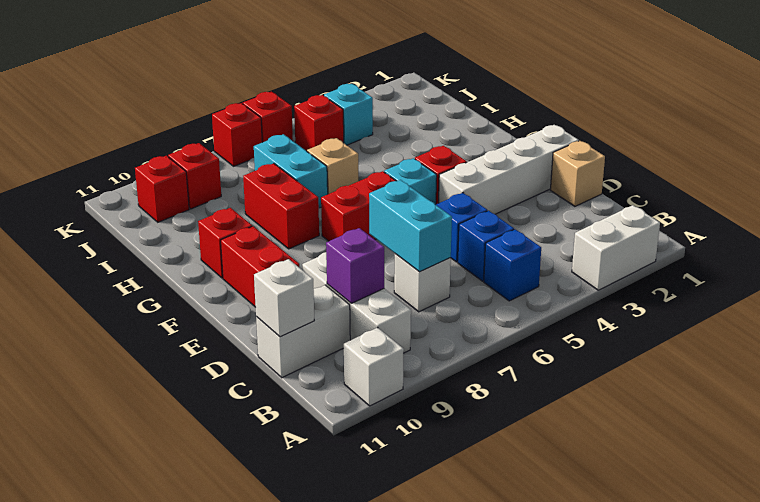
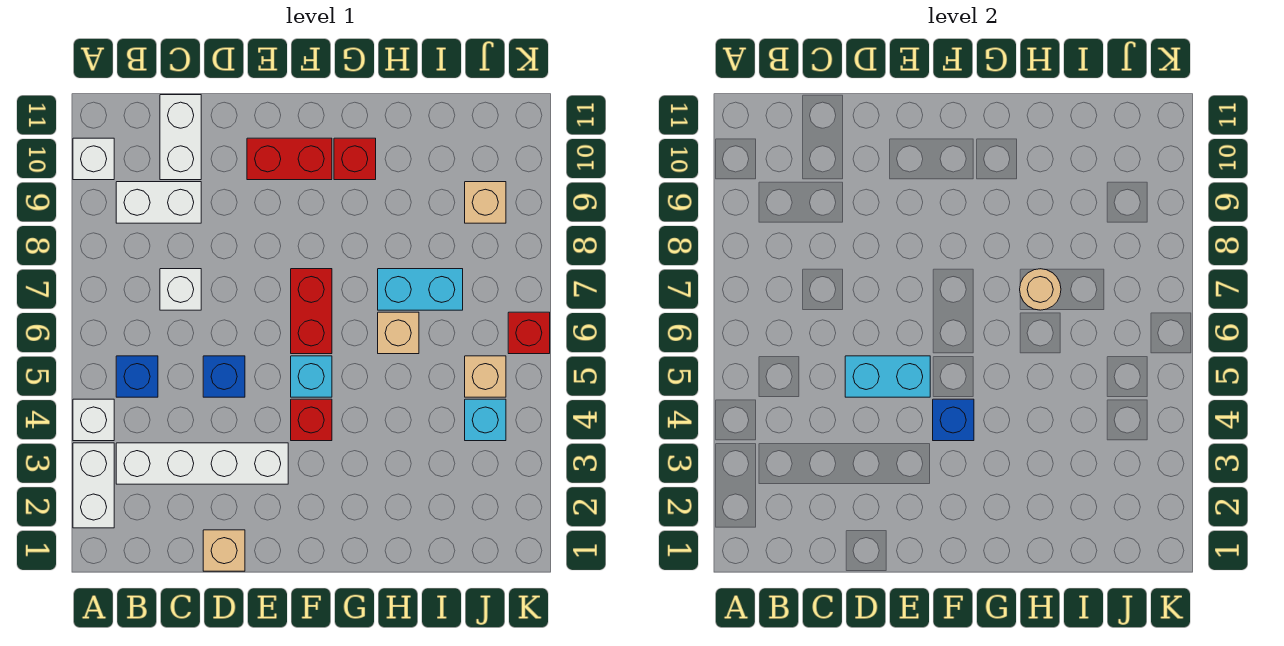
white brick B9:D9 level 1 -> white brick B9:C9 level 1
blue brick C5 level 1 -> blue brick F4 level 2
cyan brick C7:D7 level 2 -> cyan brick D5:E5 level 2
purple brick C9 level 2 -> none
white brick C11 level 2 -> white brick A4 level 1
white brick E1:E4 level 1 -> white brick B3:E3 level 1
red brick G8:H8 level 1 -> none
none -> tan round brick H7 level 2
red brick J5 level 1 -> tan brick J5 level 1
red brick J9 level 1 -> tan brick J9 level 1
red brick J10 level 1 -> none
red brick K7 level 1 -> none

